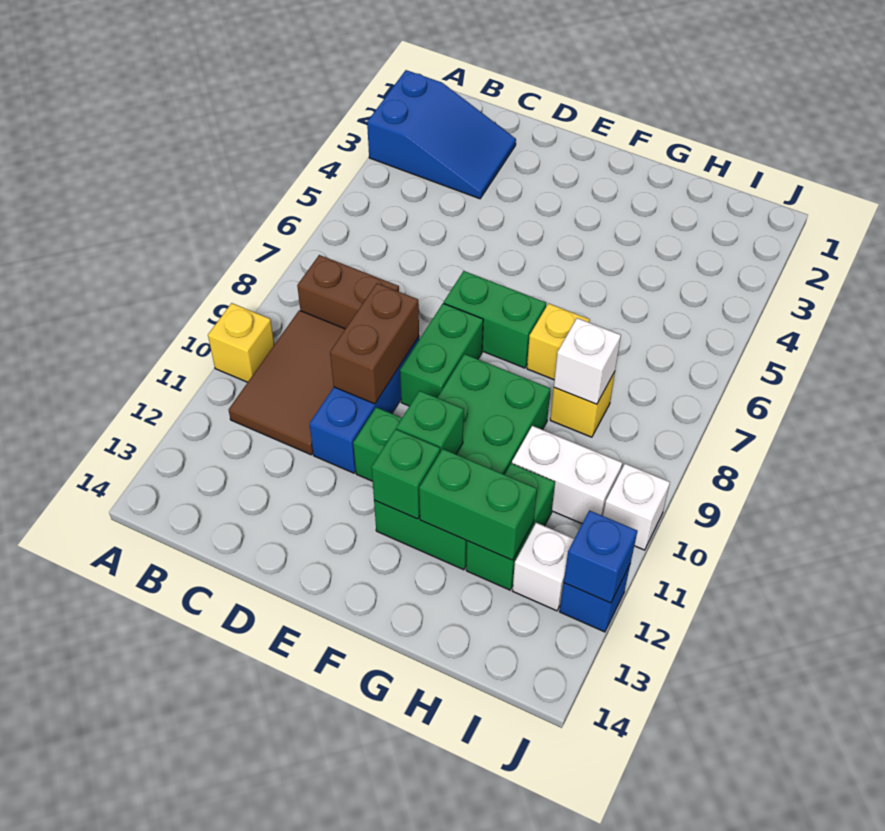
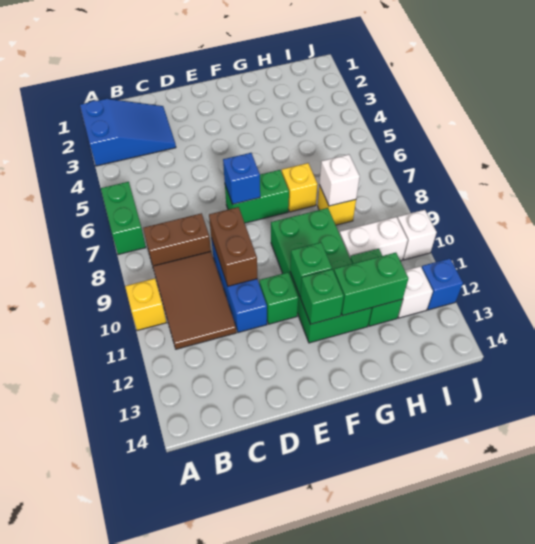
green brick E8:E9 level 1 -> green brick A6:A7 level 1
blue brick J12 level 2 -> blue brick E7 level 2

